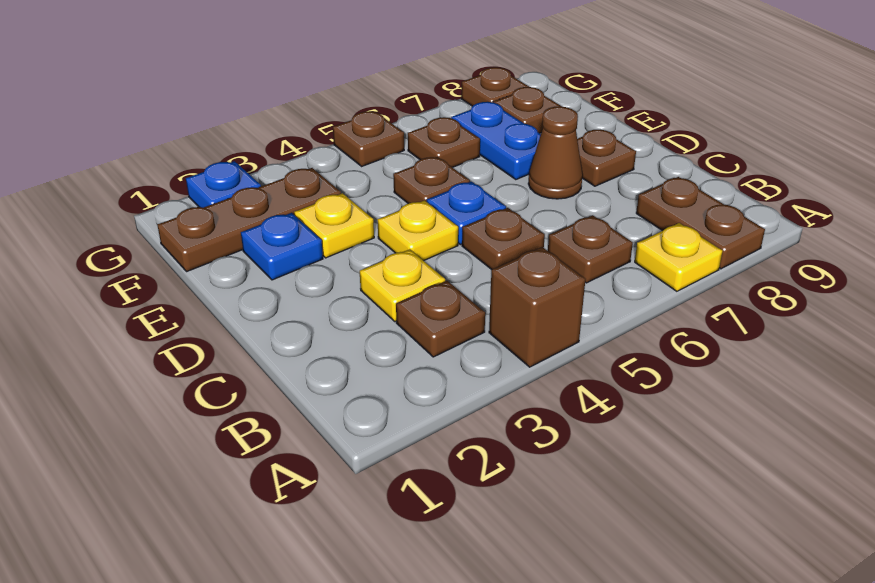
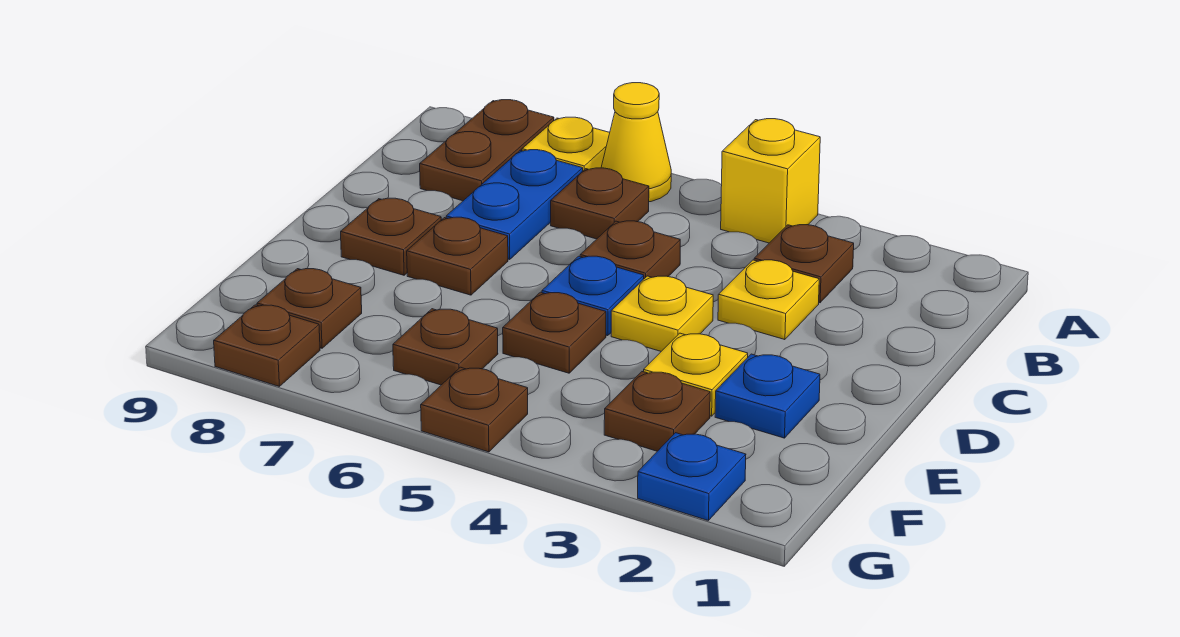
brown brick A4 level 1 -> yellow brick A4 level 1
none -> yellow cone A6 level 1
brown cone D7 level 1 -> brown plate D7 level 1
blue plate E7:F7 level 1 -> blue plate B7:C7 level 1
brown plate F1:F3 level 1 -> brown plate F3 level 1

